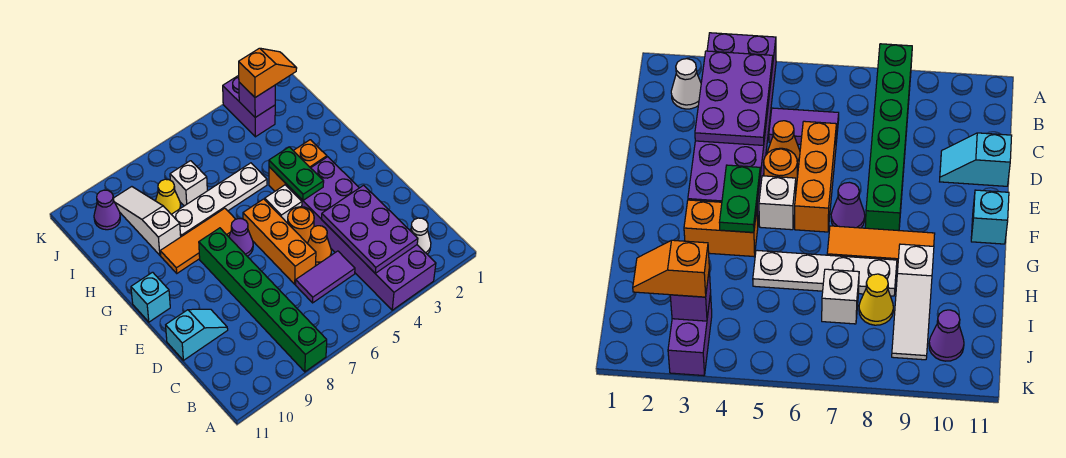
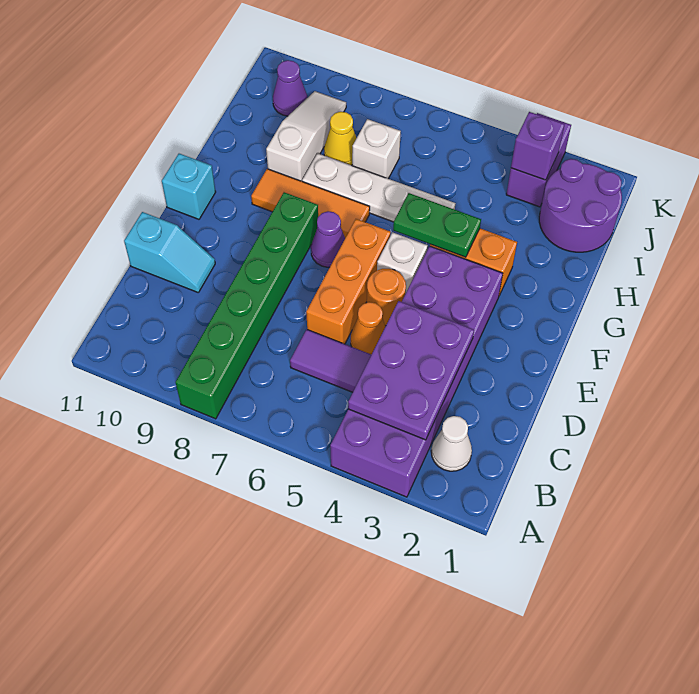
green plate F4:G4 level 2 -> green plate G4:G5 level 2
none -> purple round brick I1:J2 level 1
orange slope J2:J3 level 3 top 3 -> none

